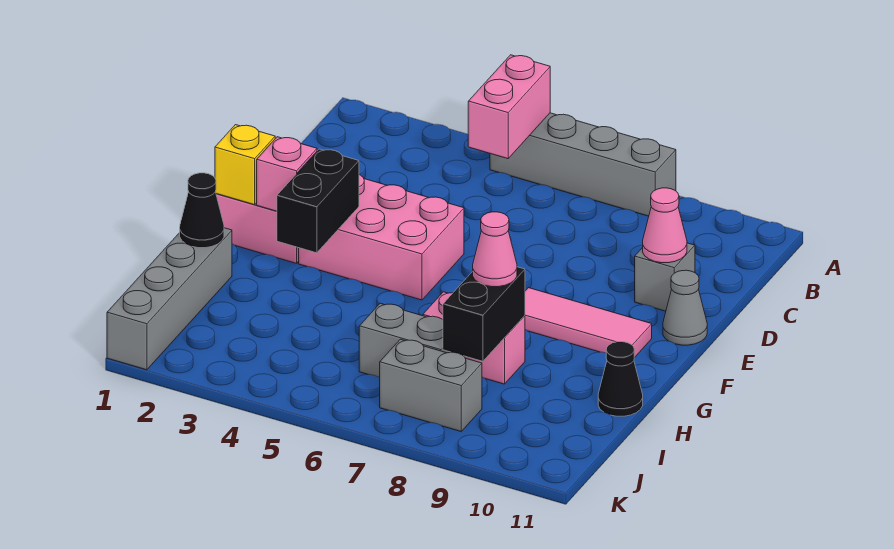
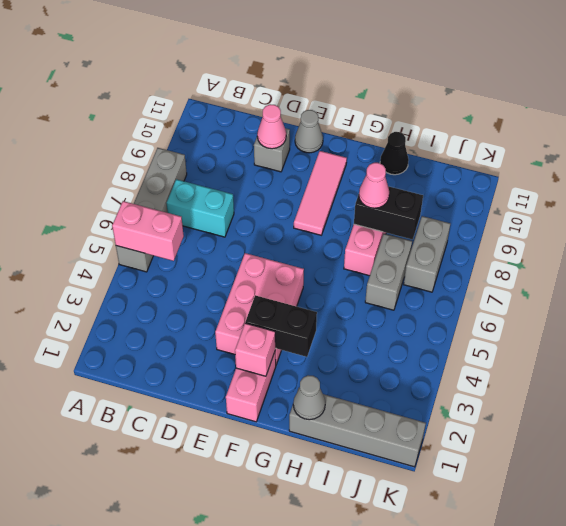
none -> cyan brick B7:C7 level 1
yellow brick F1 level 2 -> none
black cone H1 level 2 -> grey cone H1 level 2

